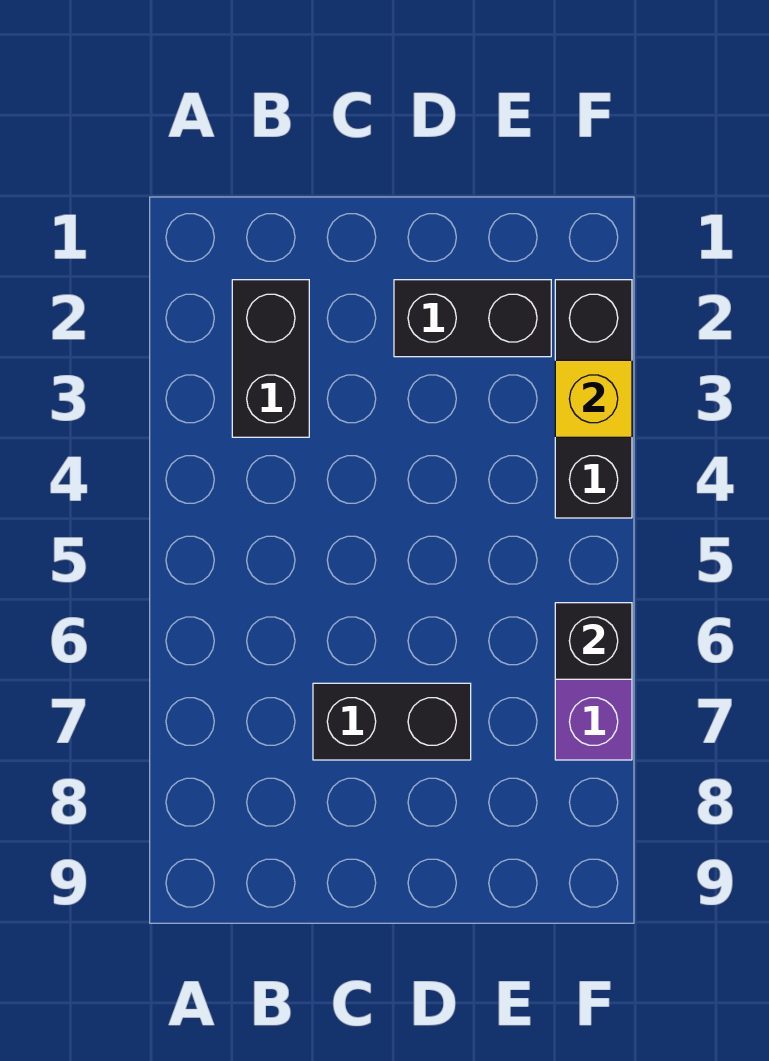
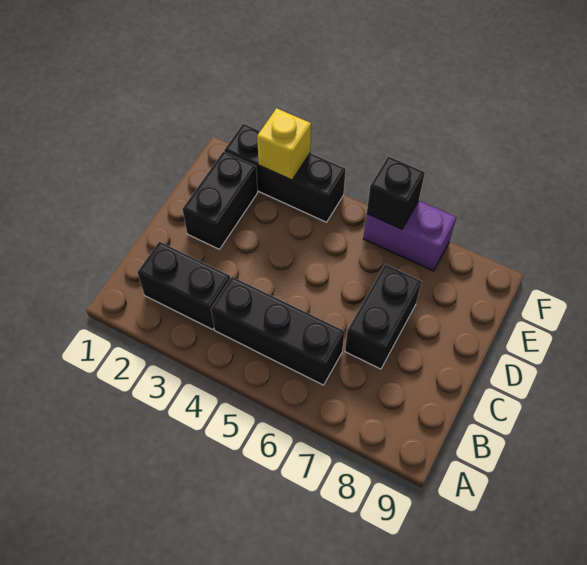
none -> black brick B4:B6 level 1

